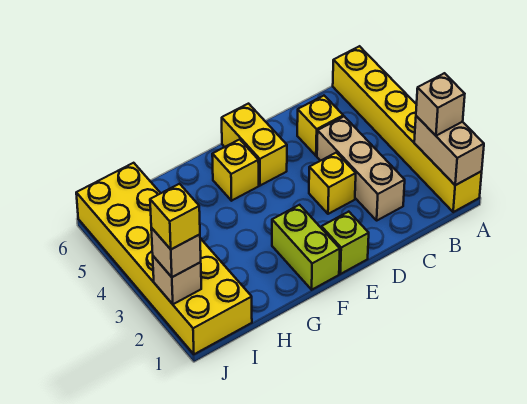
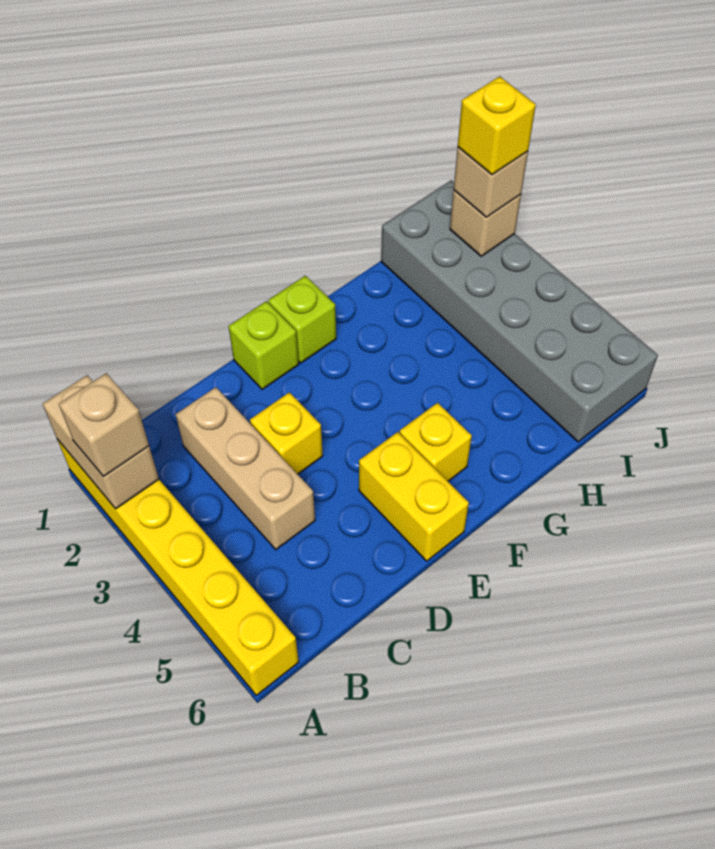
yellow brick C5 level 1 -> none
lime brick F1:F2 level 1 -> lime brick F1 level 1
yellow brick I1:J6 level 1 -> grey brick I1:J6 level 1

